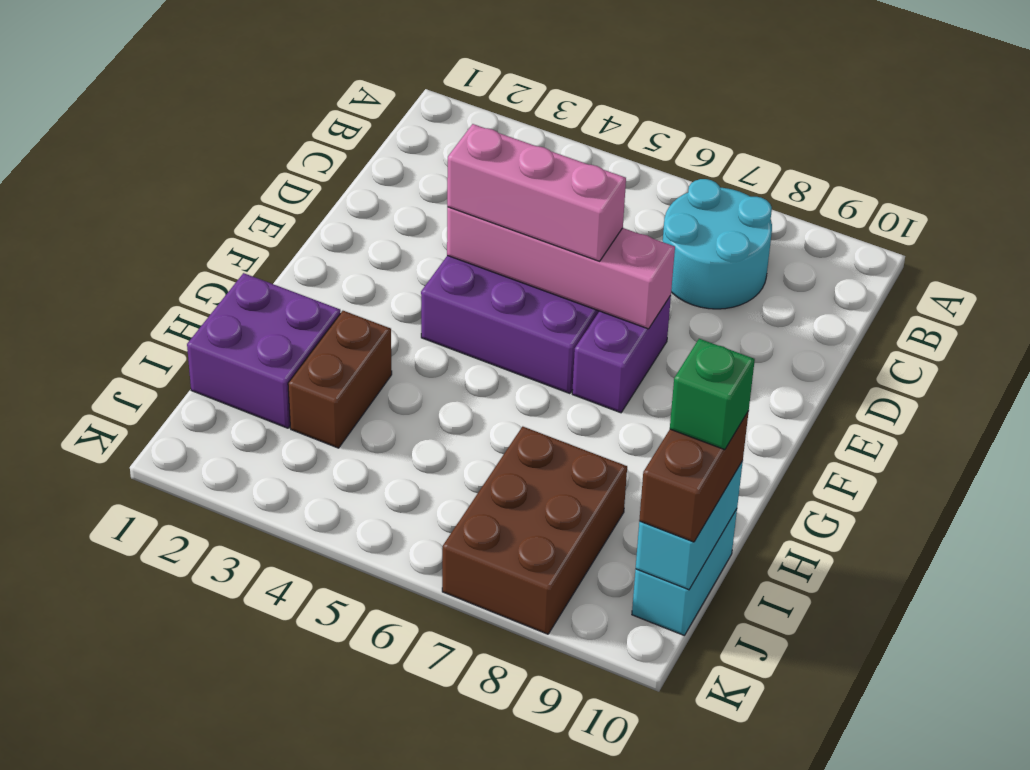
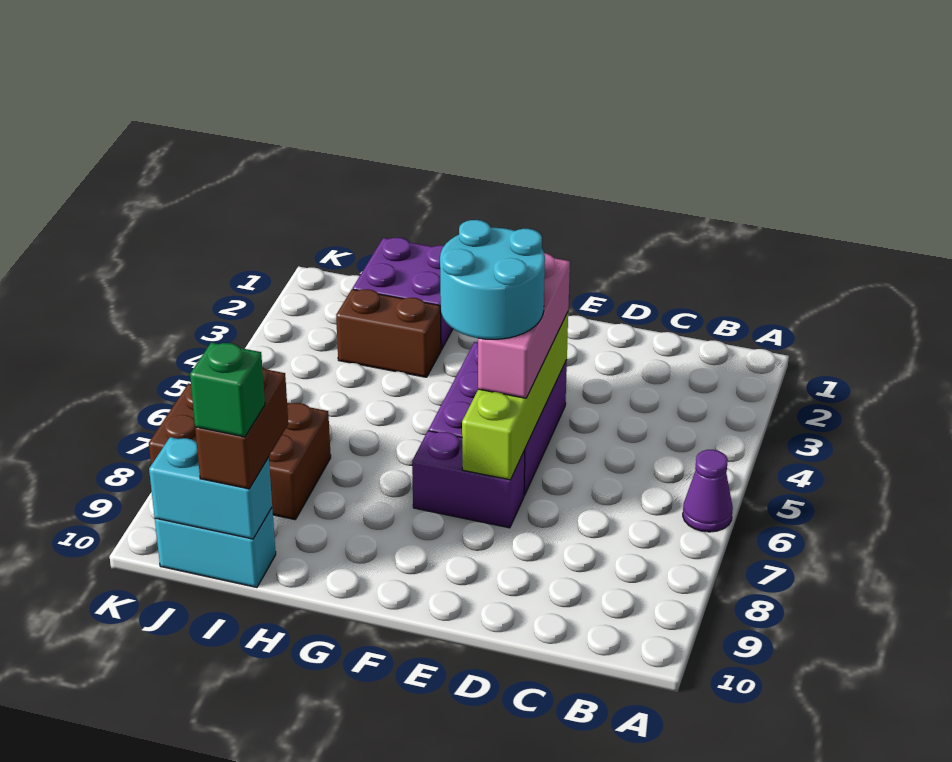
none -> purple cone A6 level 1
cyan round brick B7:C8 level 1 -> cyan round brick E5:F6 level 4
pink brick E4:E7 level 2 -> lime brick E4:E7 level 2
brown brick I10:J10 level 3 -> brown brick I9:I10 level 3

